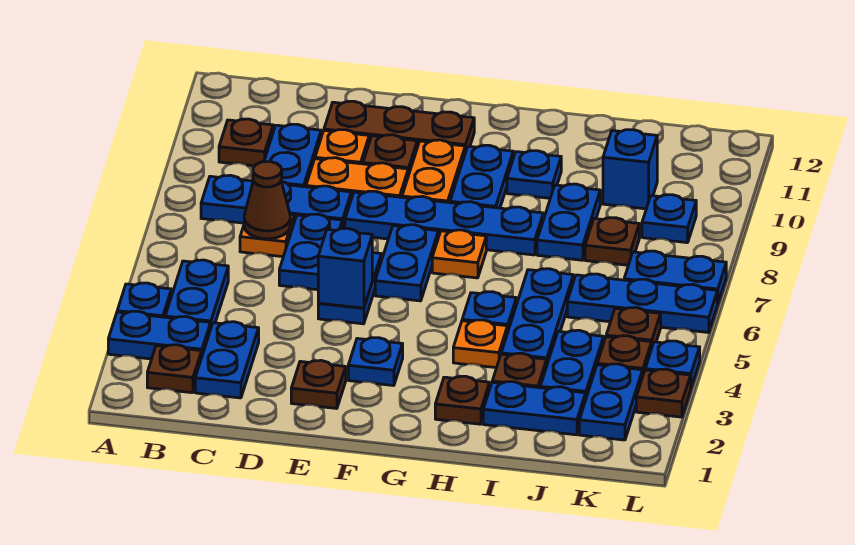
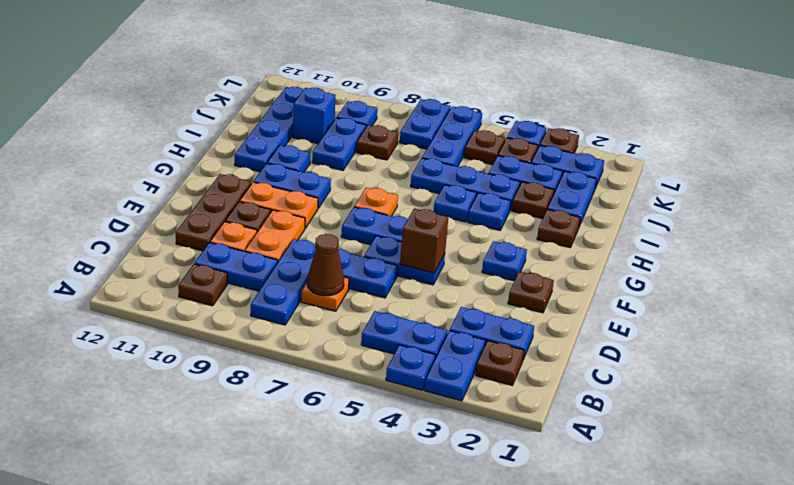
blue brick E5 level 2 -> brown brick E5 level 2
blue plate E8:H8 level 1 -> blue plate H11:K11 level 1
orange plate H4 level 1 -> blue plate H4 level 1
blue plate I8:I9 level 1 -> blue plate I9:J9 level 1

